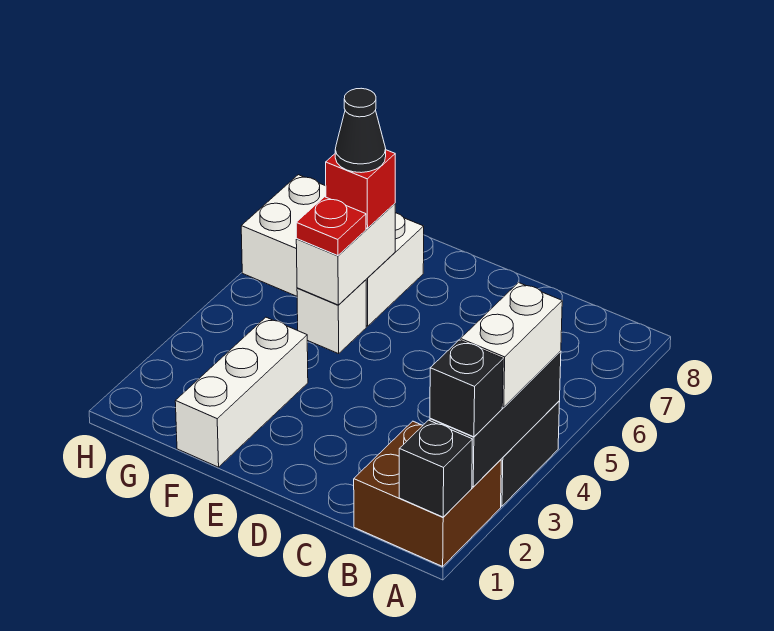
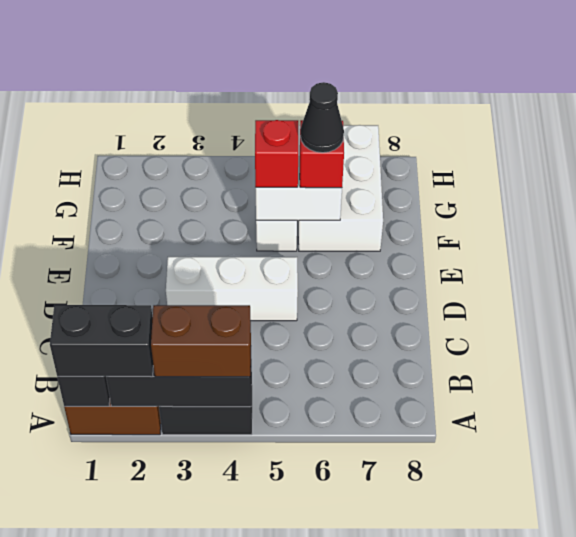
black brick A2 level 3 -> black brick A1:A2 level 3
white brick A3:A4 level 3 -> brown brick A3:A4 level 3
white brick F1:F3 level 1 -> white brick D3:D5 level 1
red plate F5 level 3 -> red brick F5 level 3

